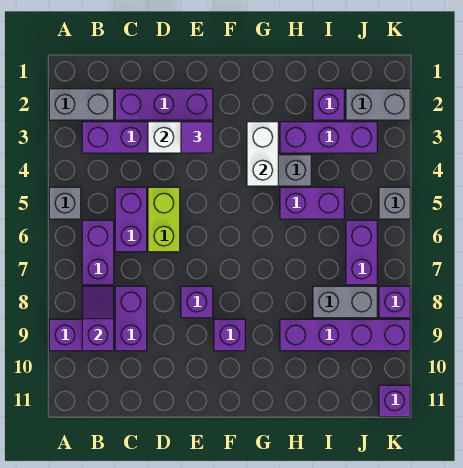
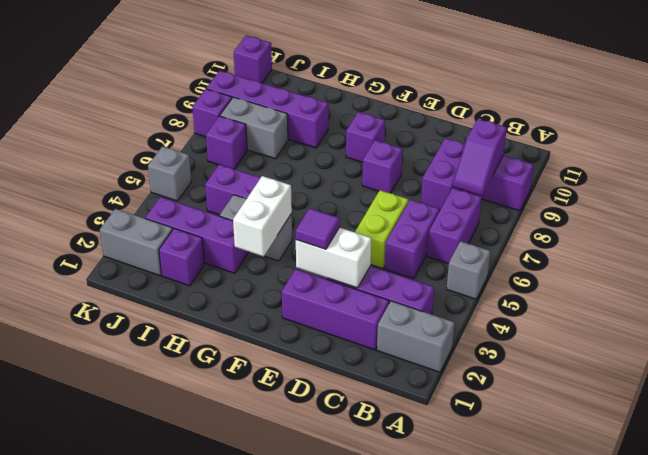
purple brick J6:J7 level 1 -> purple brick J7 level 1

